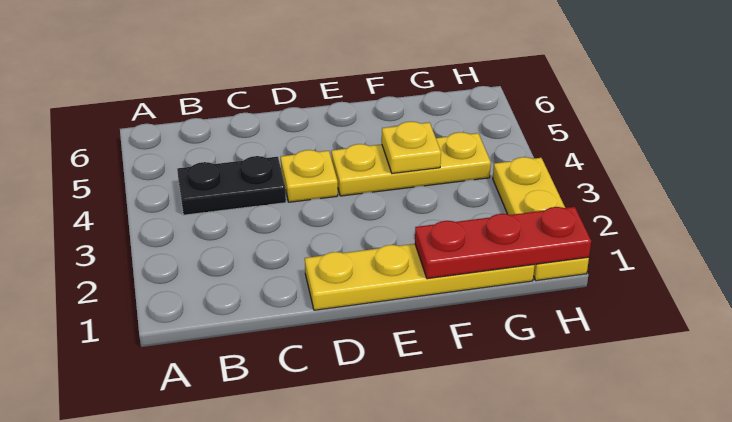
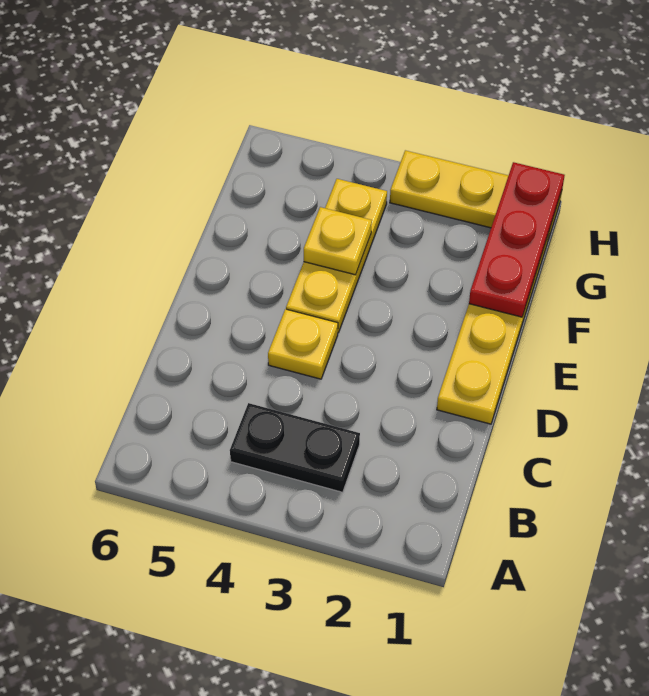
black plate B4:C4 level 1 -> black plate B3:B4 level 1

